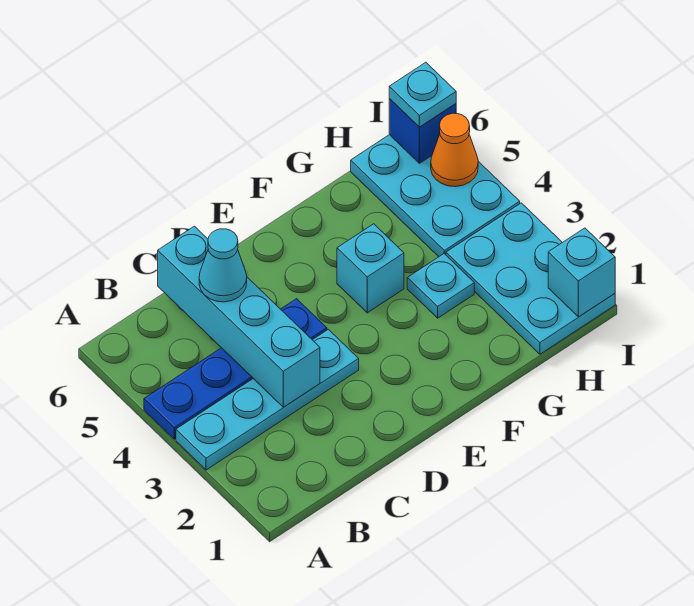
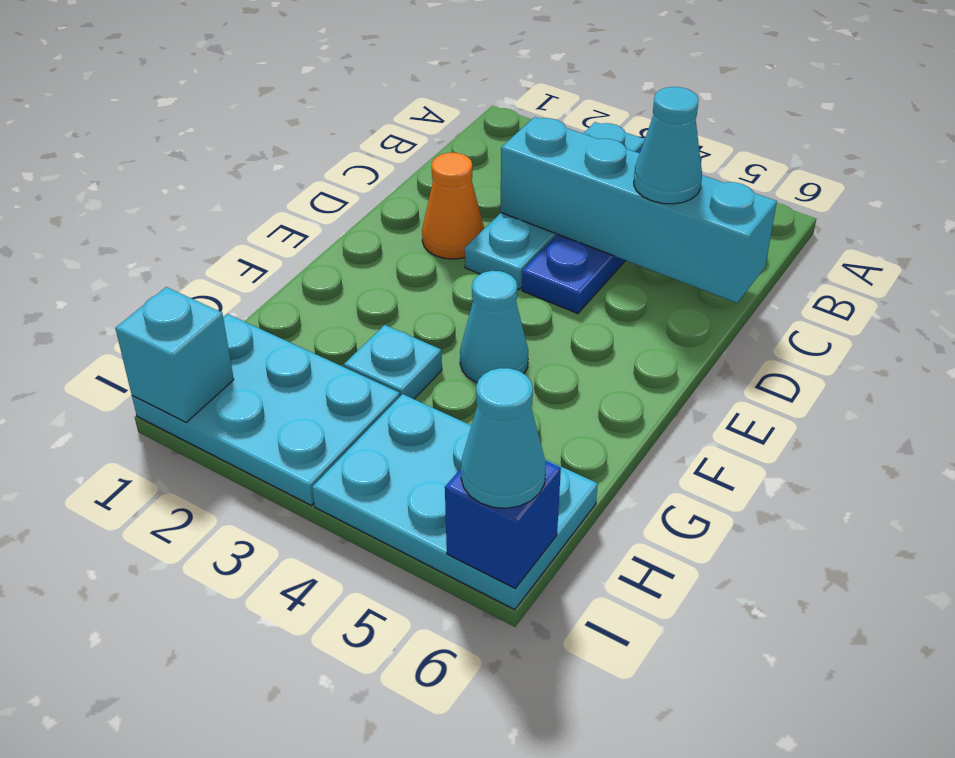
cyan brick F4 level 1 -> cyan cone F4 level 1
orange cone I5 level 2 -> orange cone D2 level 1
cyan plate I6 level 3 -> cyan cone I6 level 3

